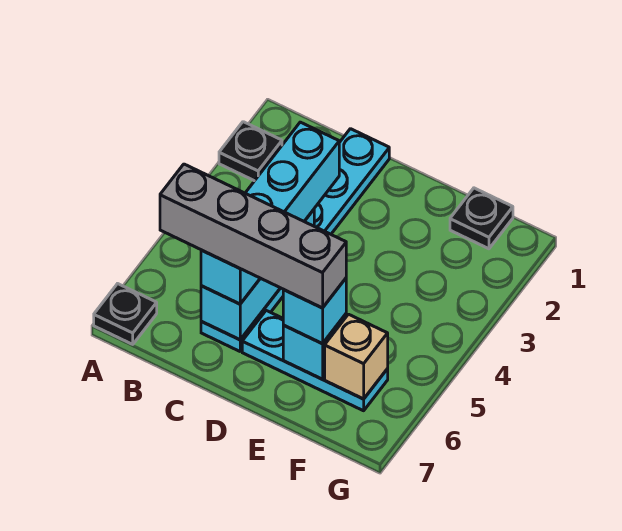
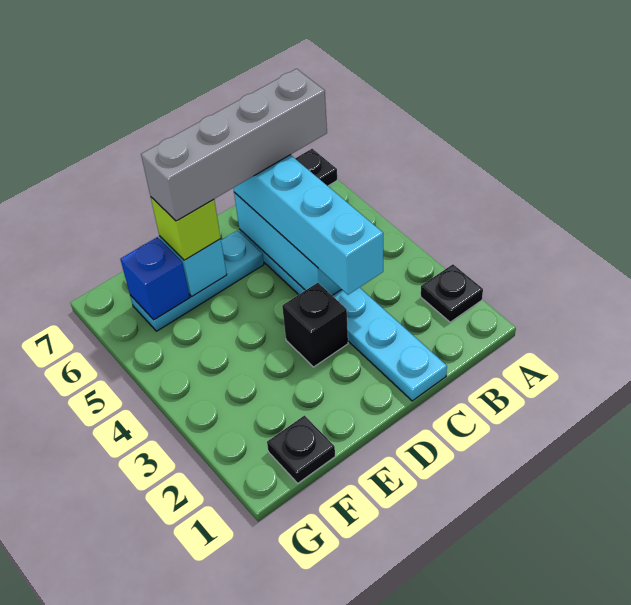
none -> black brick D3 level 1
cyan brick E6 level 3 -> lime brick E6 level 3
tan brick F6 level 2 -> blue brick F6 level 2

